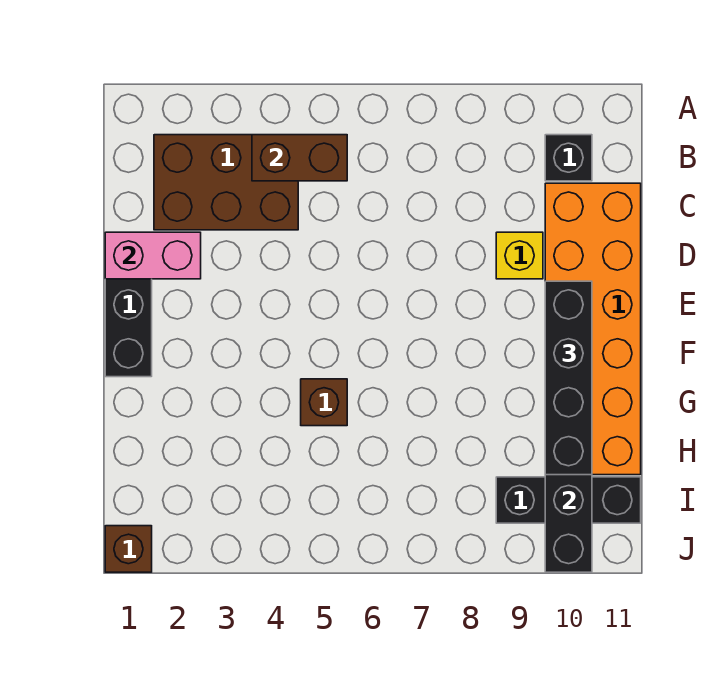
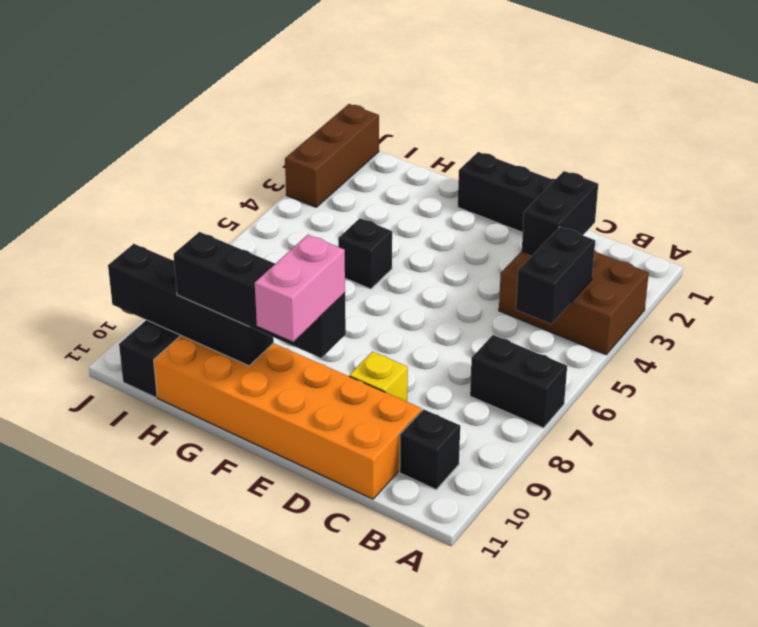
none -> black brick A7:B7 level 1
brown brick B2:C4 level 1 -> brown brick A3:C4 level 1
brown brick B4:B5 level 2 -> black brick B4:B5 level 2
none -> black brick C2:C3 level 2
pink brick D1:D2 level 2 -> pink brick E10:E11 level 4
brown brick G5 level 1 -> black brick G5 level 1
brown brick J1 level 1 -> brown brick J1:J3 level 1

